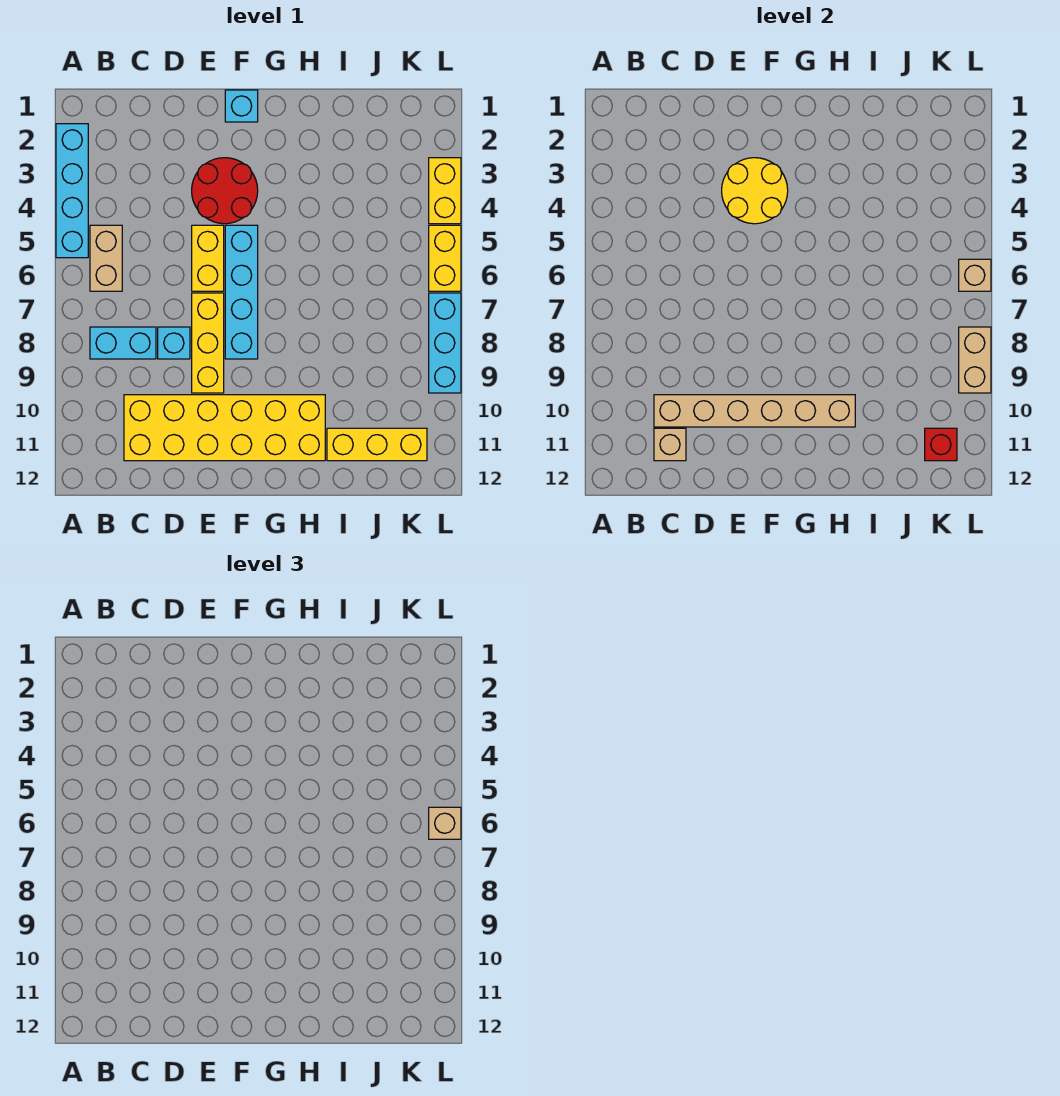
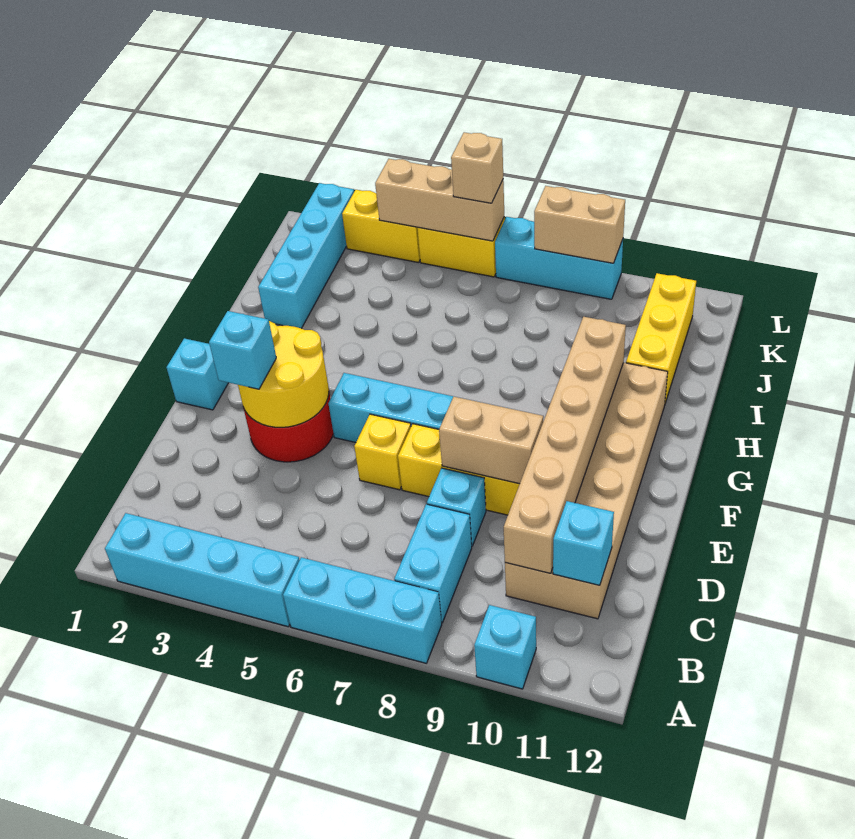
none -> cyan brick A6:A8 level 1
none -> cyan brick A10 level 1
tan brick B5:B6 level 1 -> tan brick E8:E9 level 2
yellow brick C10:H11 level 1 -> tan brick C10:H11 level 1
tan brick C11 level 2 -> cyan brick C11 level 2
none -> cyan brick E3 level 3
yellow brick E5:E6 level 1 -> yellow brick E6 level 1
none -> cyan brick I2:L2 level 1
red brick K11 level 2 -> none
tan brick L6 level 2 -> tan brick L4:L6 level 2

